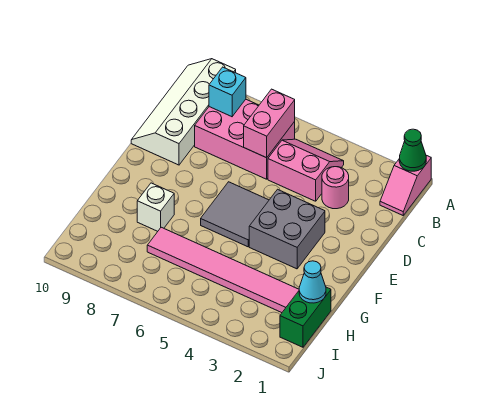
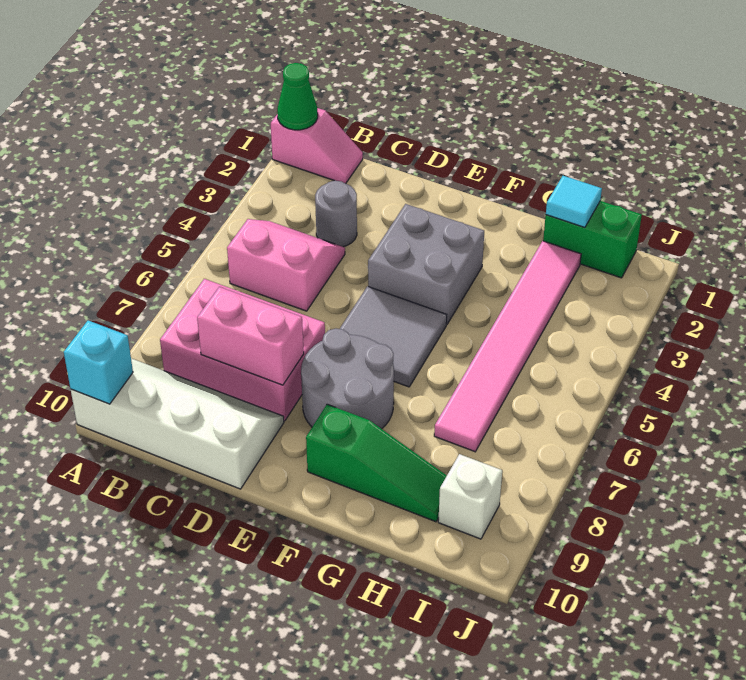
white slope A9:D10 level 1 top 9 -> white slope A9:D10 level 1 top 10
pink slope B4:C5 level 1 top C -> pink slope B4:C5 level 1 top 5
pink brick B6:C8 level 1 -> pink brick B7:D8 level 1
pink brick B6:C6 level 2 -> pink brick C8:D8 level 2
cyan brick B8 level 2 -> cyan brick A10 level 2
pink round brick C3 level 1 -> grey round brick C3 level 1
none -> grey round brick E7:F8 level 1
none -> green slope F9:H9 level 1 top F
white brick G8 level 1 -> white brick I9 level 1
cyan cone H1 level 2 -> cyan tile H1 level 2

